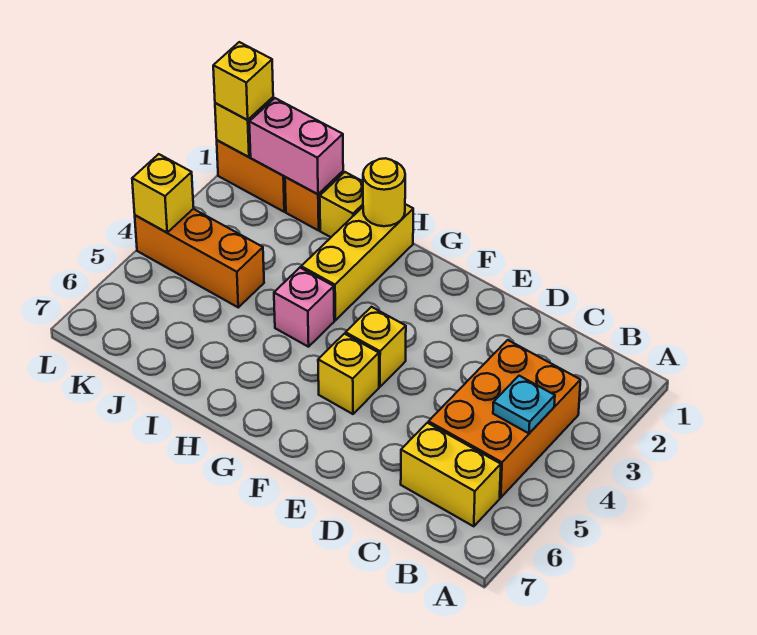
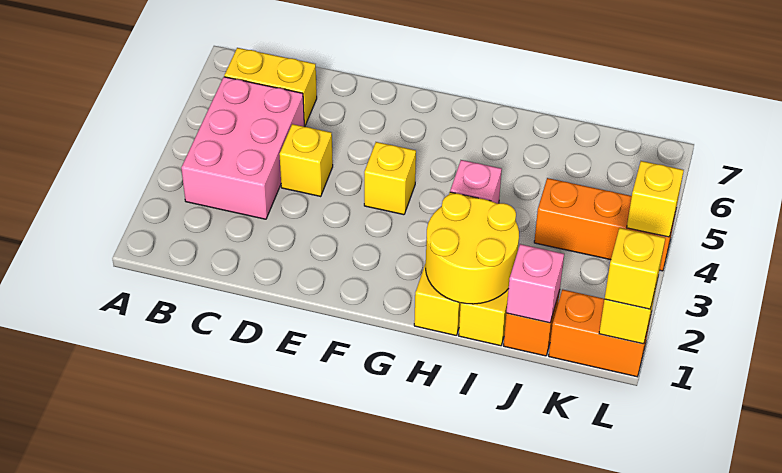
orange brick B3:C5 level 1 -> pink brick B3:C5 level 1
cyan plate B4 level 2 -> none
yellow brick F5 level 1 -> yellow brick D4 level 1
yellow round brick H1 level 2 -> yellow round brick H1:I2 level 2
pink brick J1:K1 level 2 -> pink brick J1 level 2

